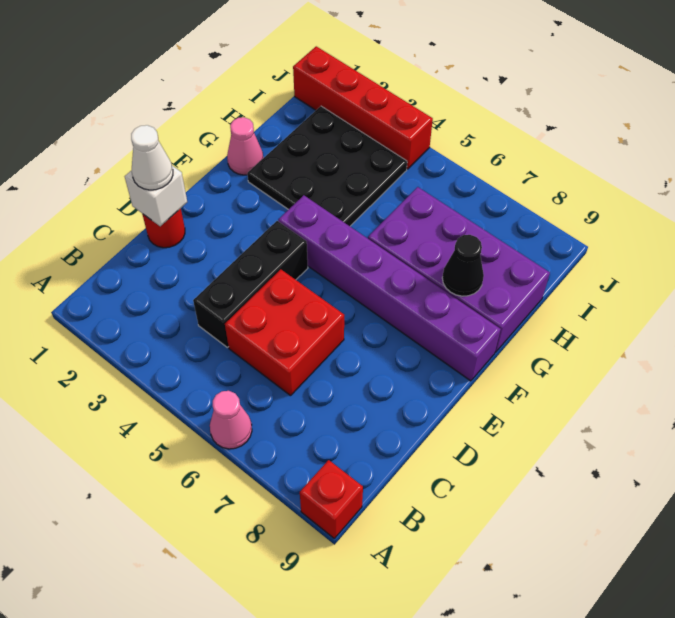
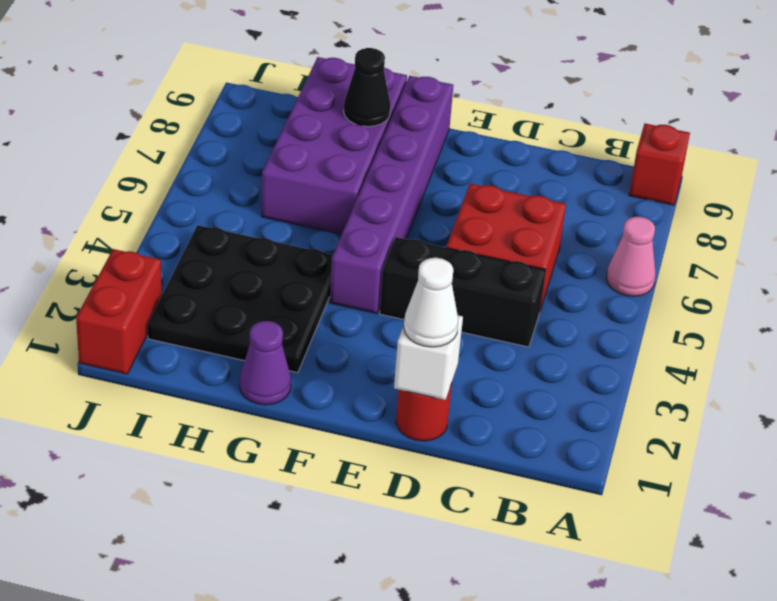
pink cone G1 level 1 -> purple cone G1 level 1
red brick J1:J4 level 1 -> red brick J1:J2 level 1

